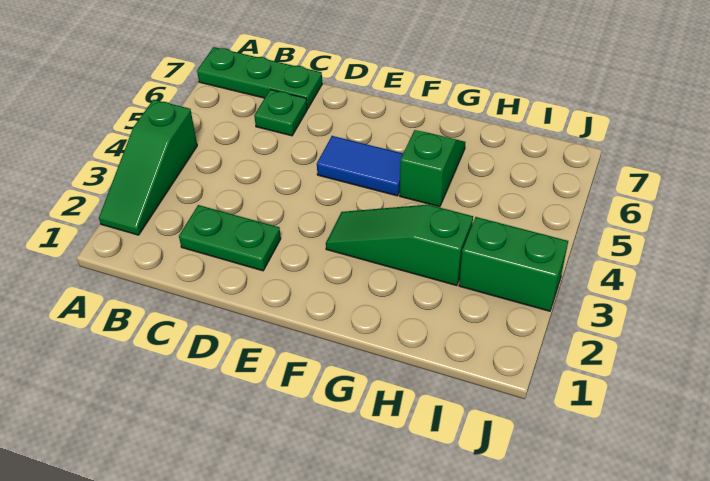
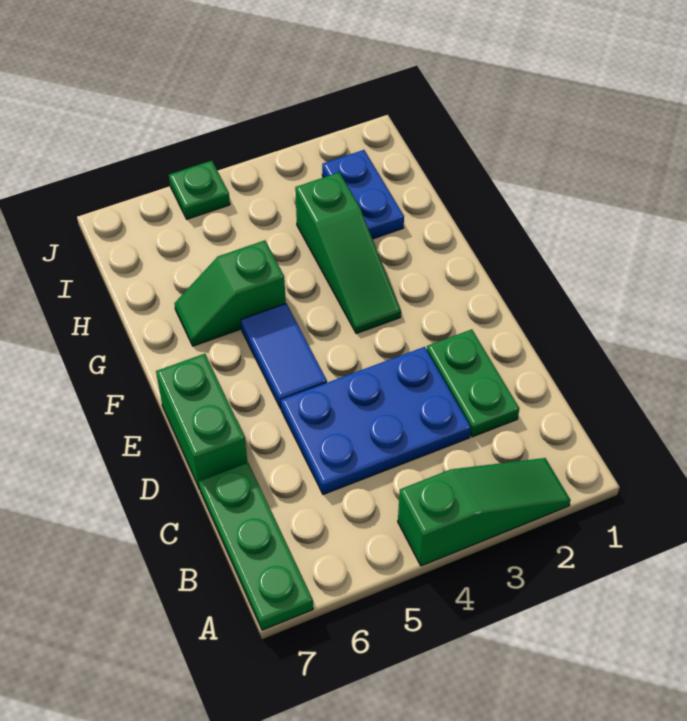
none -> blue plate C3:D5 level 1
green plate C6 level 1 -> green plate J5 level 1
none -> blue plate H2:I2 level 1
green brick I3:J3 level 1 -> green brick D7:E7 level 1

